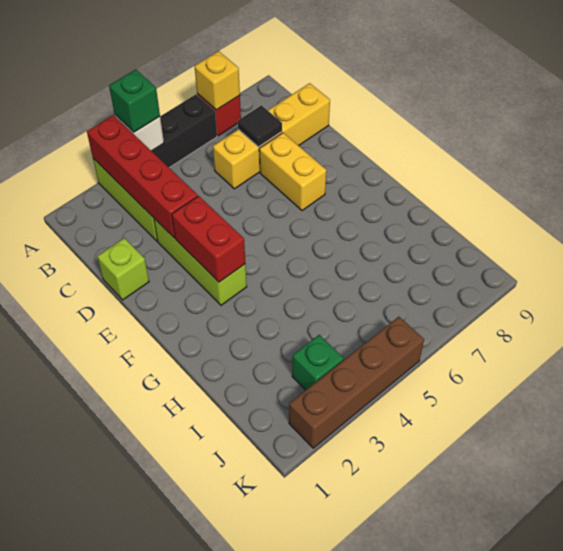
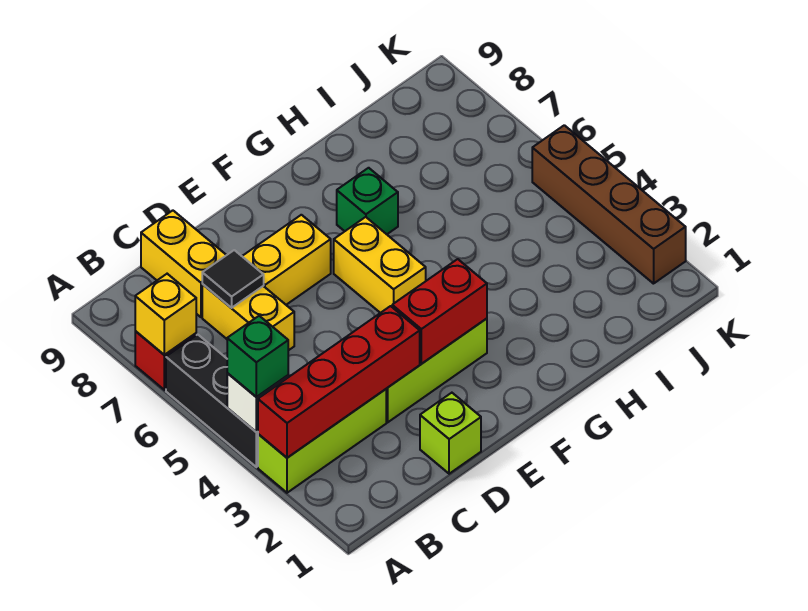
none -> yellow brick F5:F6 level 1
green brick J3 level 1 -> green brick G7 level 1

